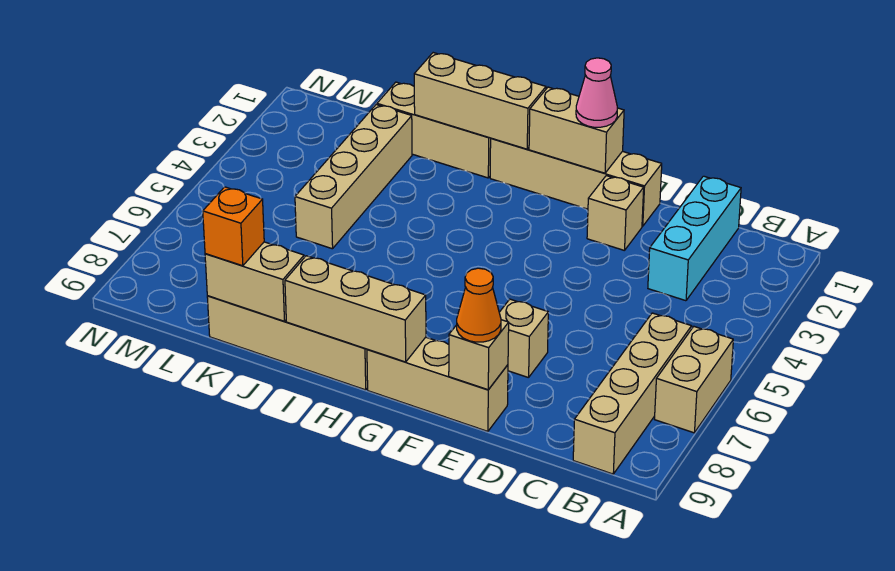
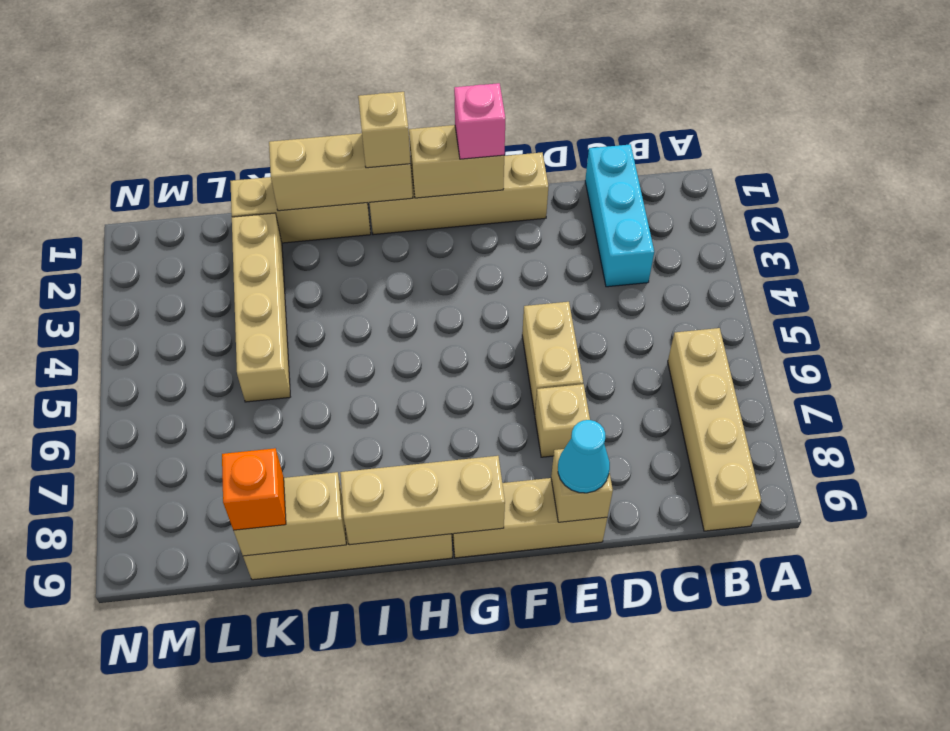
tan brick A6:A7 level 1 -> tan brick E5:E6 level 1
tan brick E2 level 1 -> tan brick H1 level 3
orange cone E9 level 3 -> cyan cone E9 level 3
pink cone F1 level 3 -> pink brick F1 level 3

